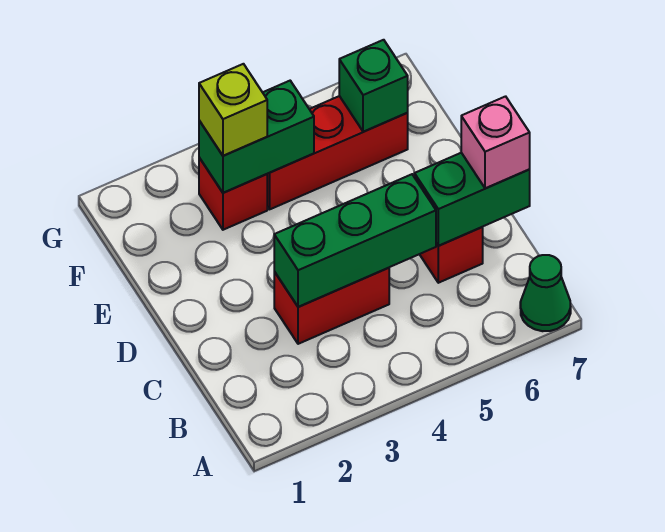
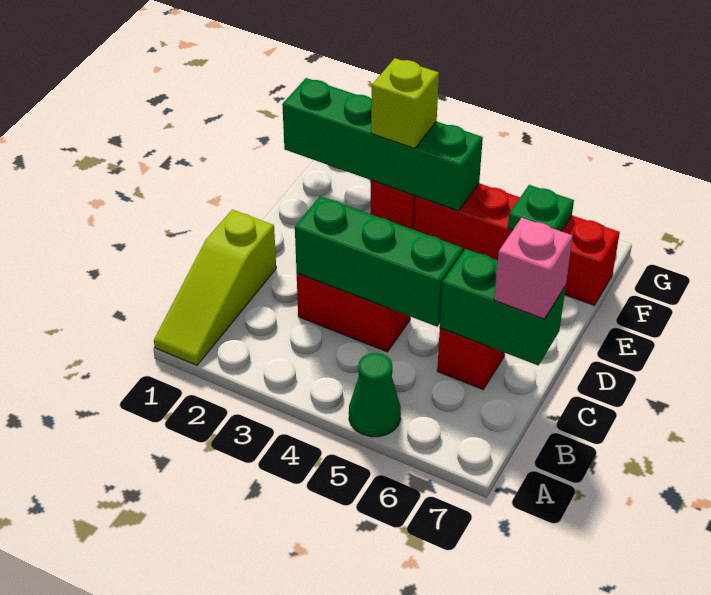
none -> lime slope A1:C1 level 1 top C
green cone A7 level 1 -> green cone A5 level 1
green brick F3:F4 level 2 -> green brick F1:F4 level 2
red brick F4:F6 level 1 -> red brick F4:F7 level 1
green brick F6 level 2 -> green plate F6 level 2

